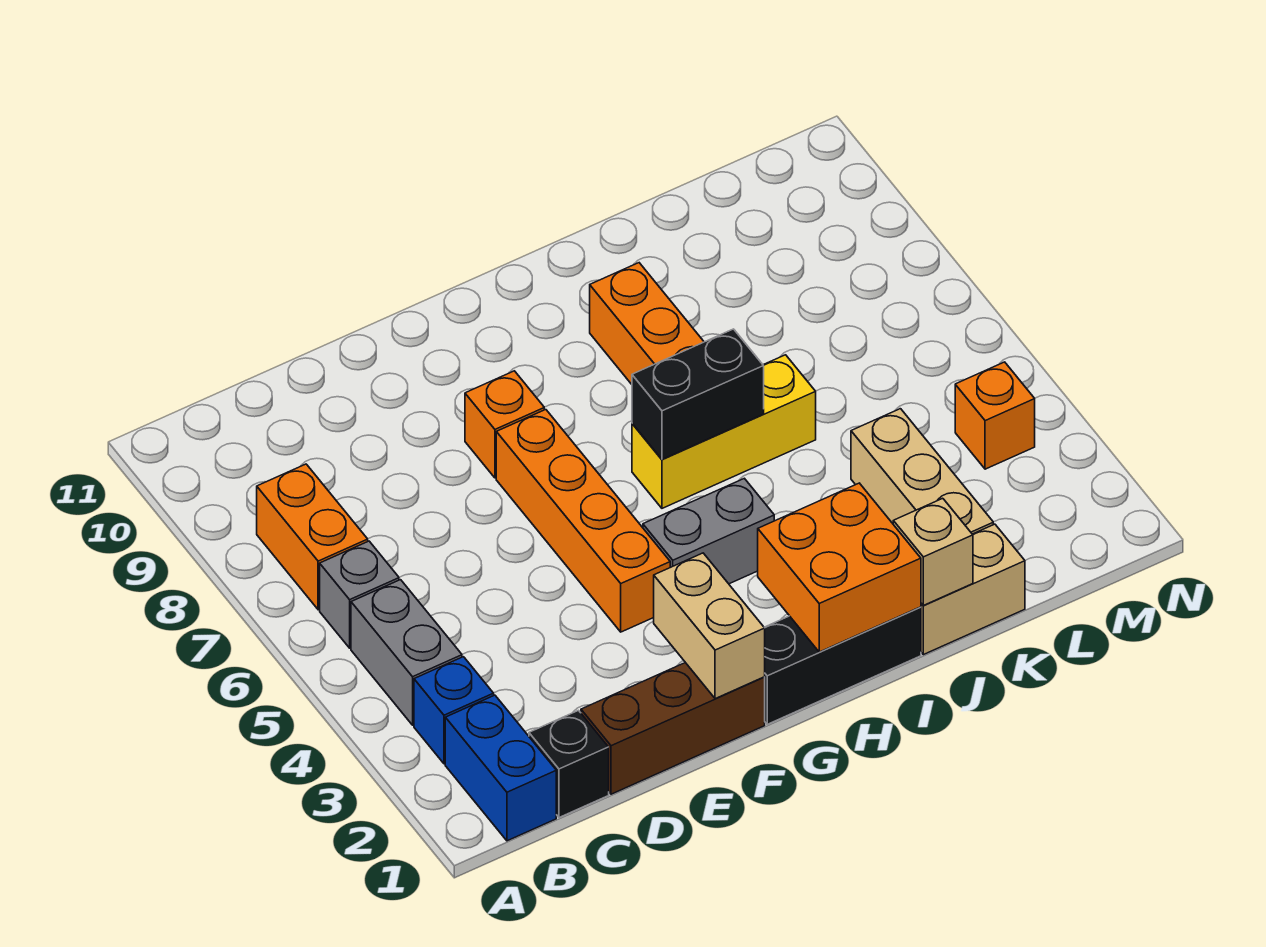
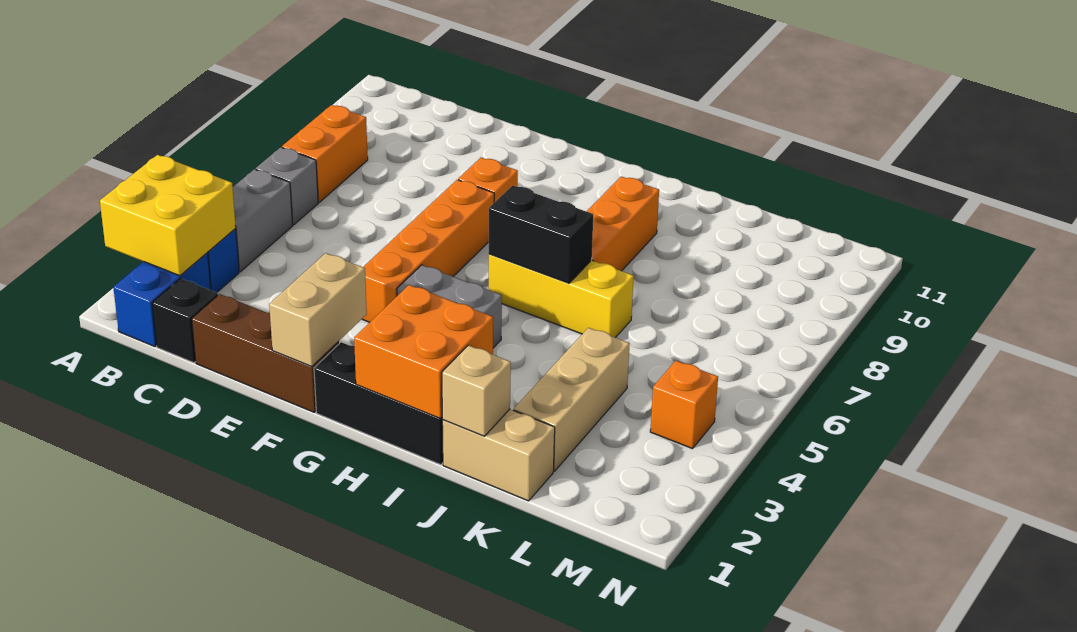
none -> yellow brick A2:B3 level 2

